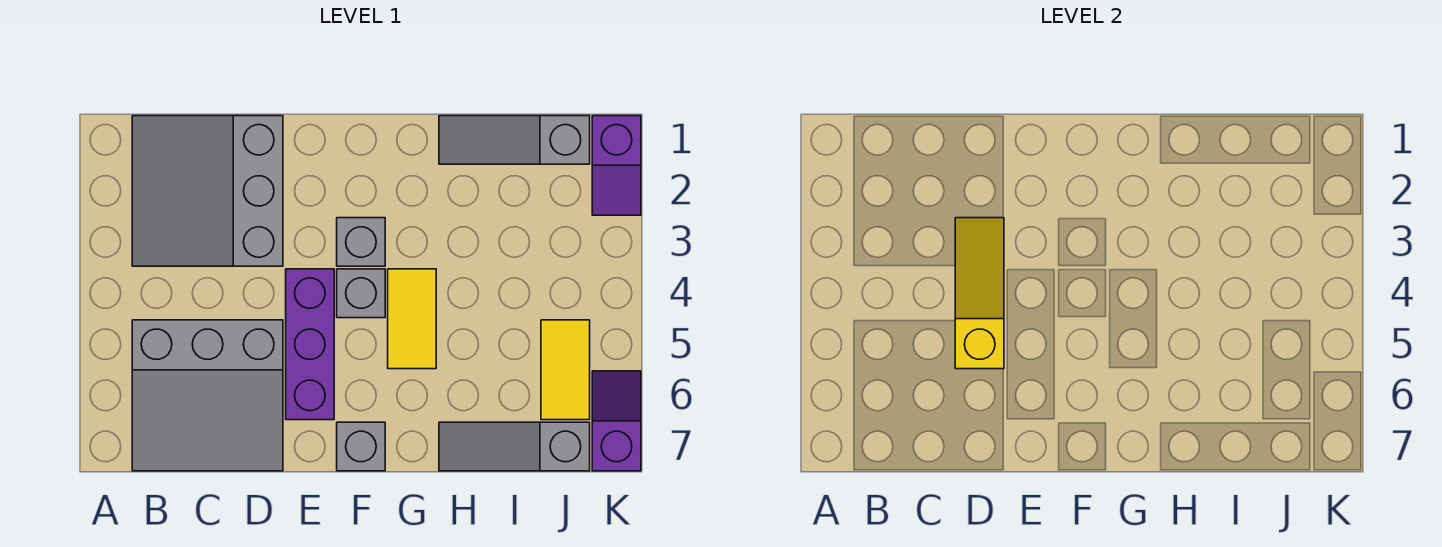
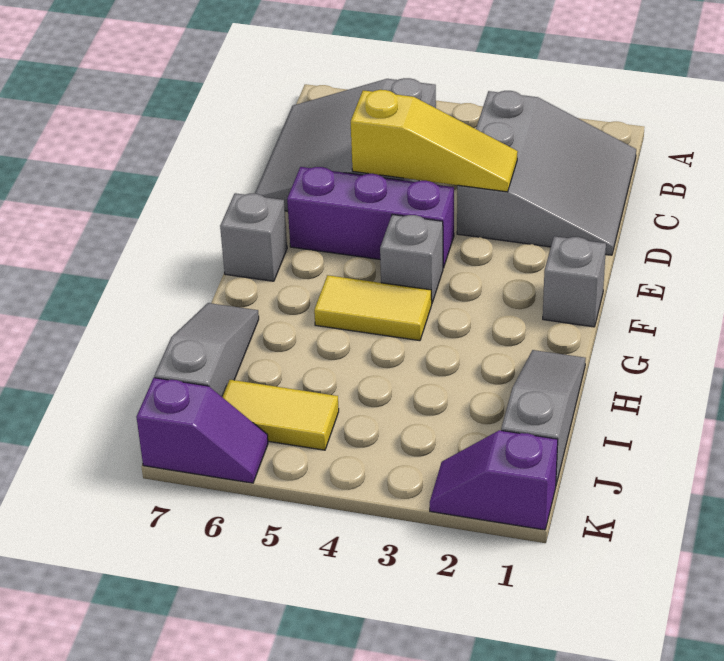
grey slope B1:D3 level 1 top D -> grey slope B1:D3 level 1 top 3
grey brick F3 level 1 -> grey brick F1 level 1

